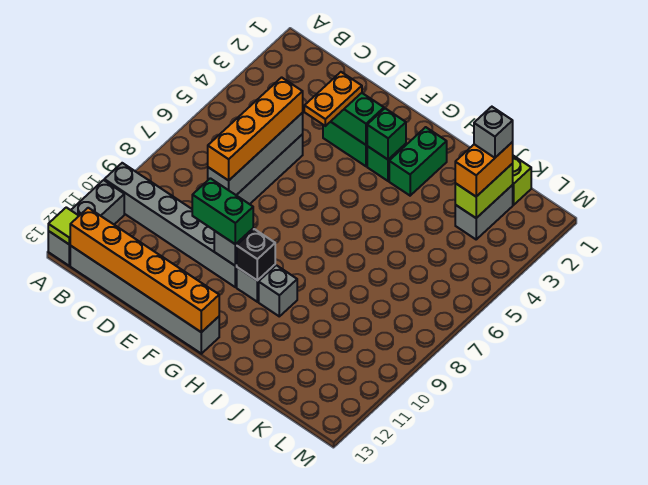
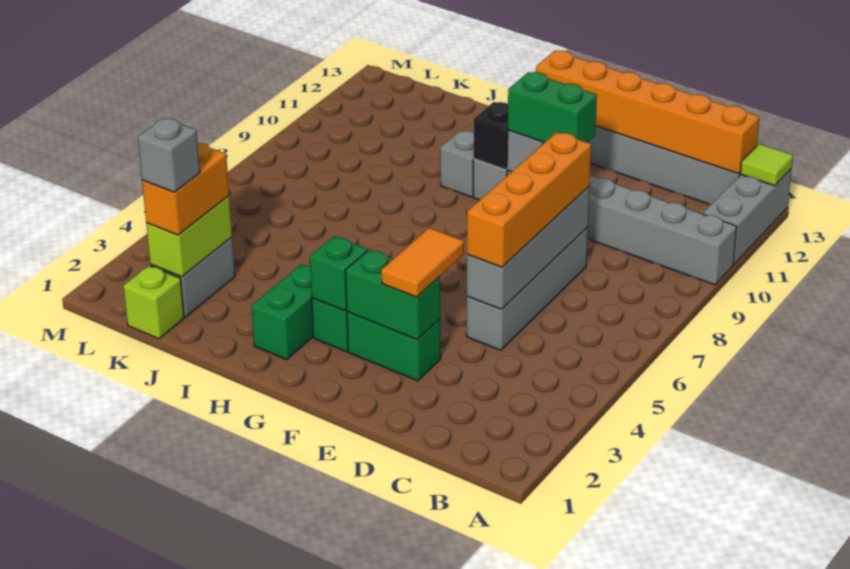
orange plate E3:E4 level 3 -> orange tile E3:E4 level 3

